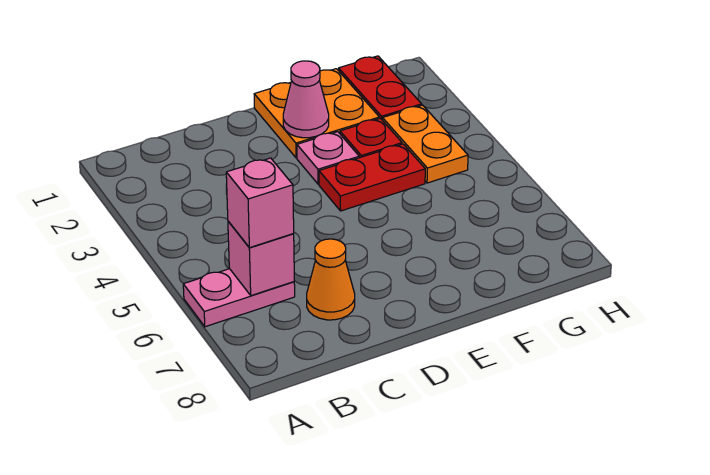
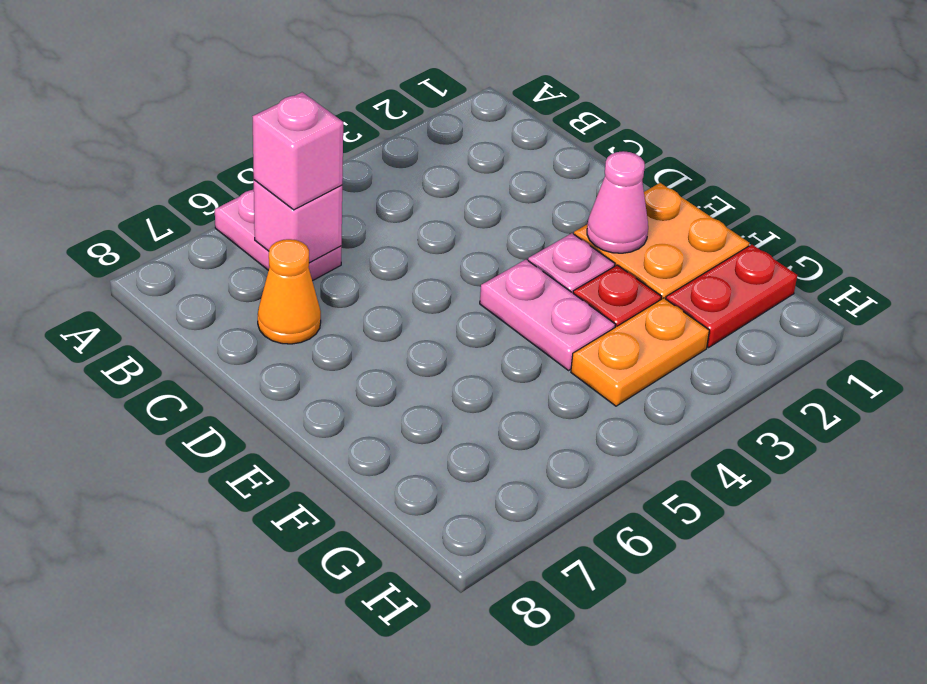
red plate E4:F4 level 1 -> pink plate E4:F4 level 1

